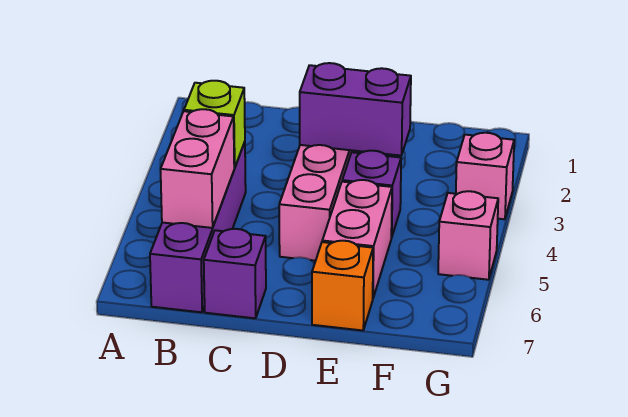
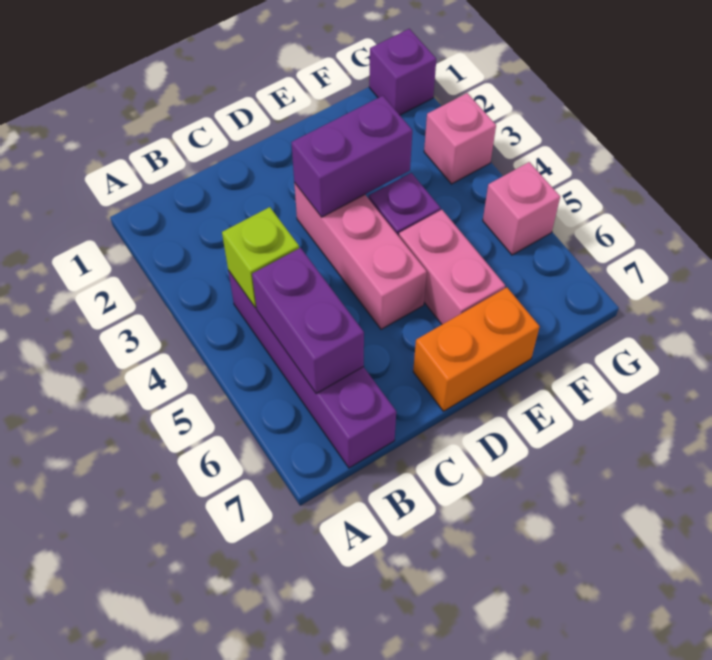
pink brick B5:B6 level 2 -> purple brick B5:B6 level 2
purple brick C7 level 1 -> purple brick G1 level 1
orange brick E7 level 1 -> orange brick D7:E7 level 1

